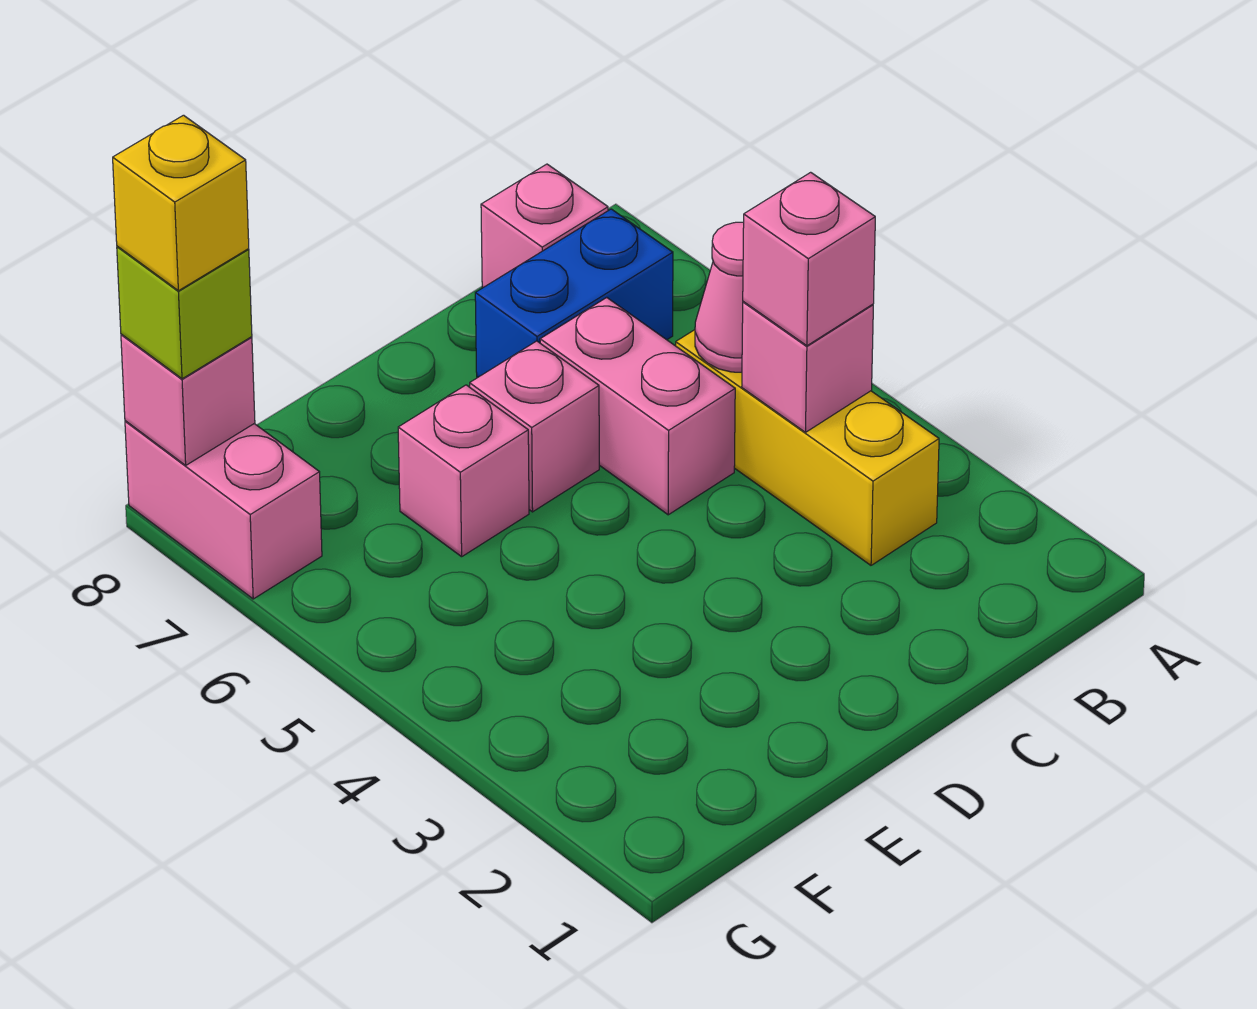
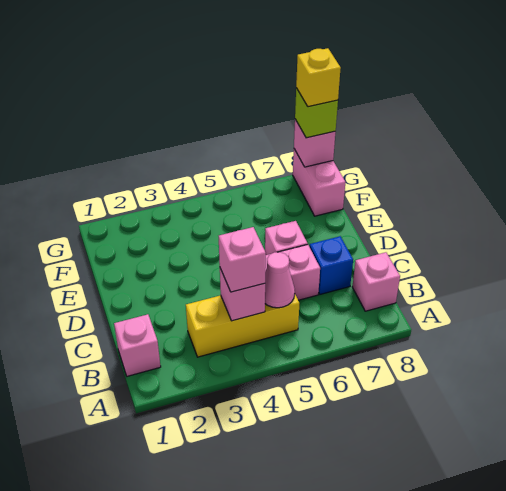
blue brick B7:C7 level 1 -> blue brick C7 level 1
pink brick E6 level 1 -> pink brick B1 level 1
pink brick G7:G8 level 1 -> pink brick F8:G8 level 1

